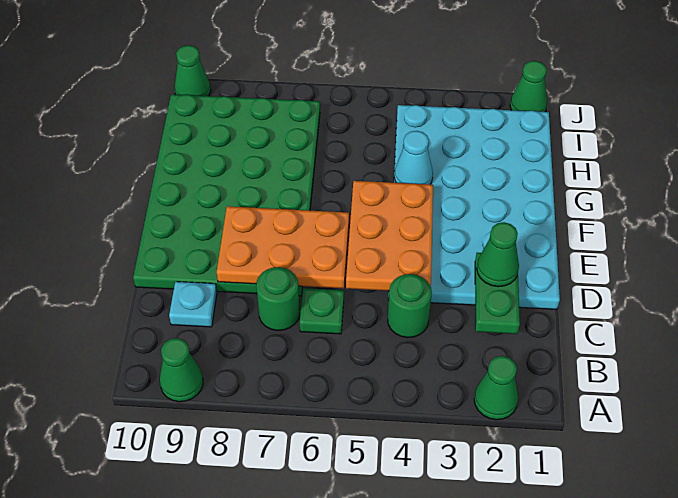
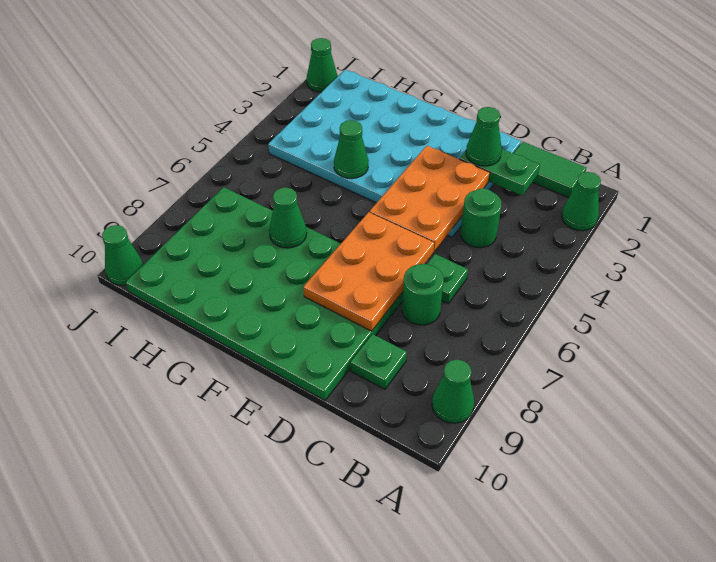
none -> green tile B1:C1 level 1
cyan plate C9 level 1 -> green plate C9 level 1
orange plate D4:F5 level 2 -> orange plate D3:E5 level 2
cyan cone G4 level 2 -> green cone G4 level 2
none -> green cone G7 level 2

